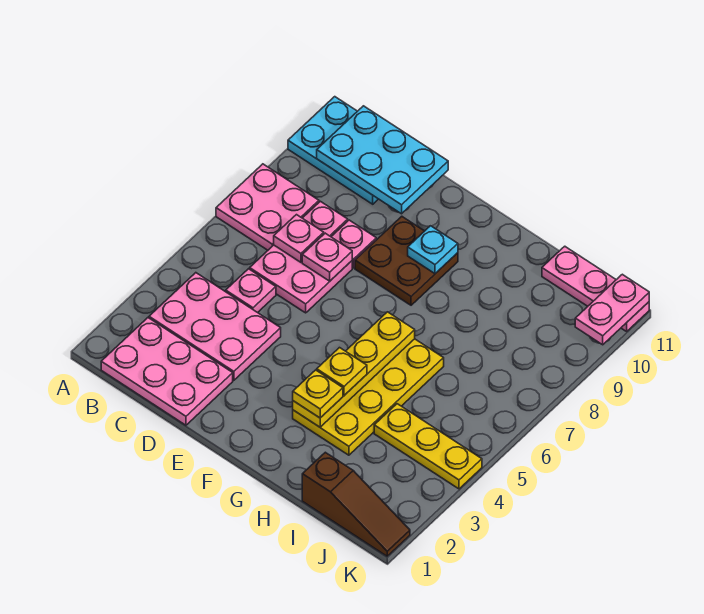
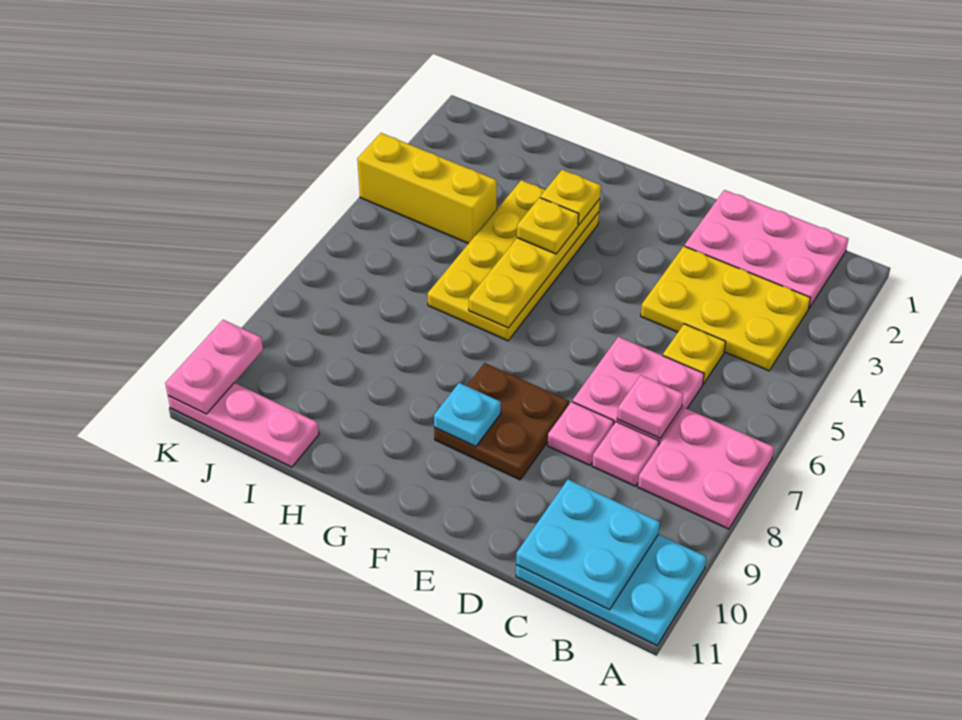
pink plate B3:D4 level 1 -> yellow plate B3:D4 level 1
cyan plate B10:D11 level 2 -> cyan plate B10:C11 level 2
pink plate C5 level 1 -> yellow plate C5 level 1
pink plate D7 level 2 -> none
brown slope I1:K1 level 1 top I -> none
yellow plate I4:K4 level 1 -> yellow brick I4:K4 level 1

